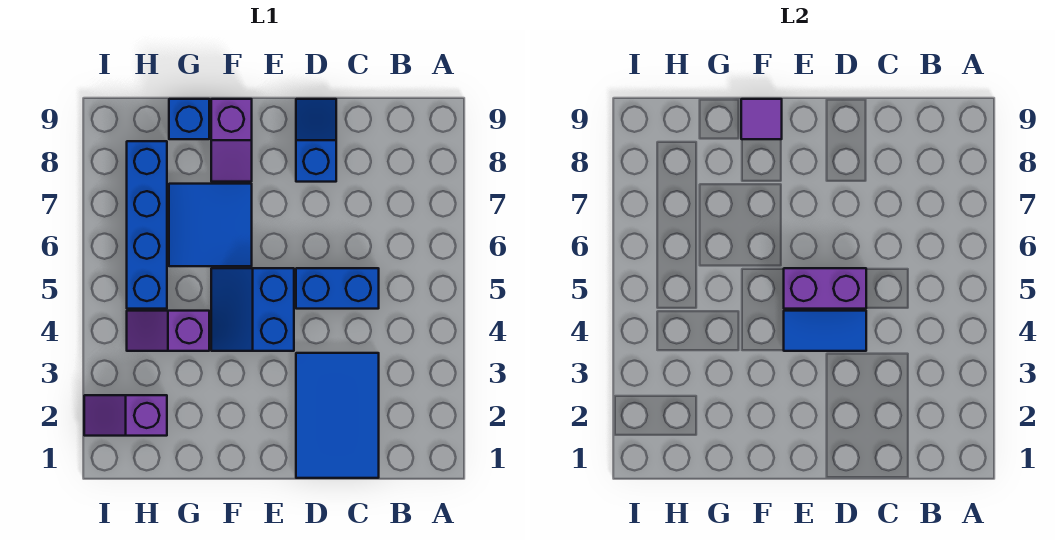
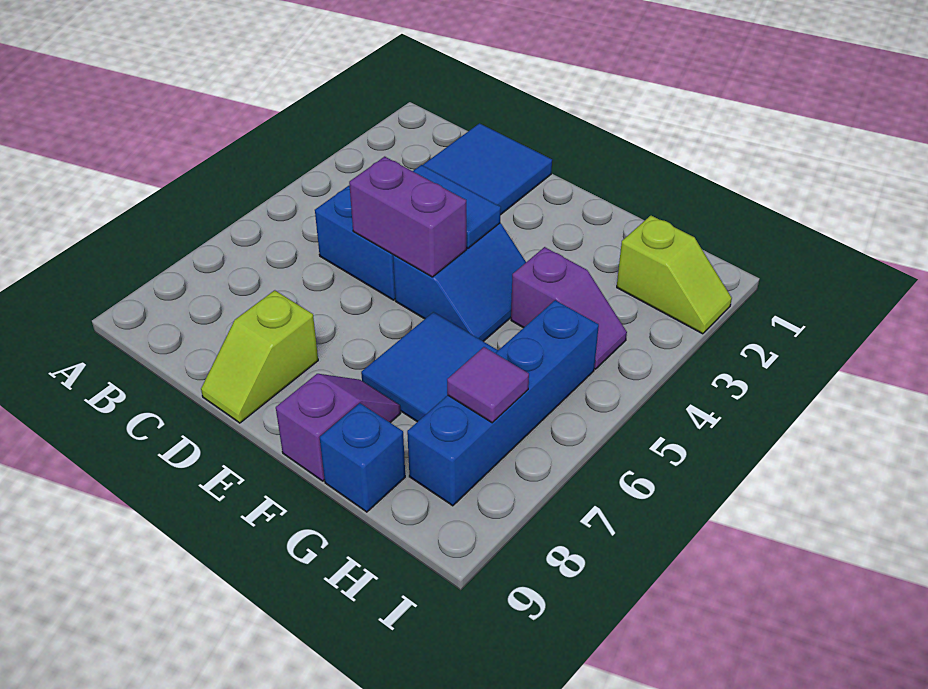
blue slope D8:D9 level 1 top 8 -> lime slope D8:D9 level 1 top 8
purple tile F9 level 2 -> purple tile H7 level 2
purple slope H2:I2 level 1 top H -> lime slope H2:I2 level 1 top H

